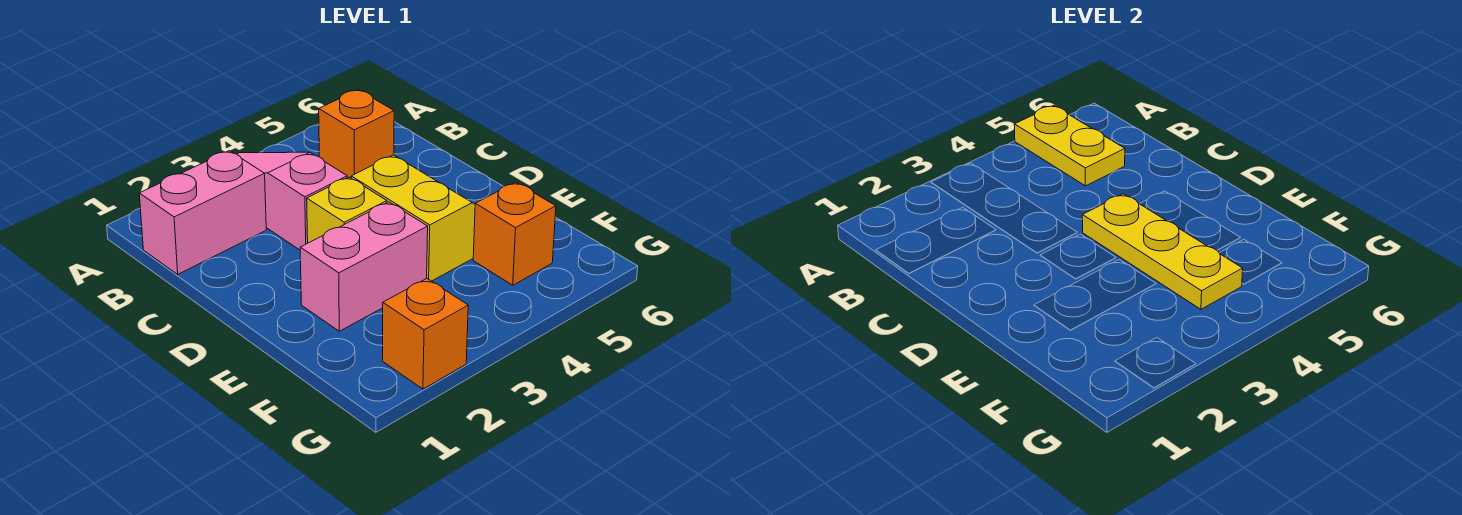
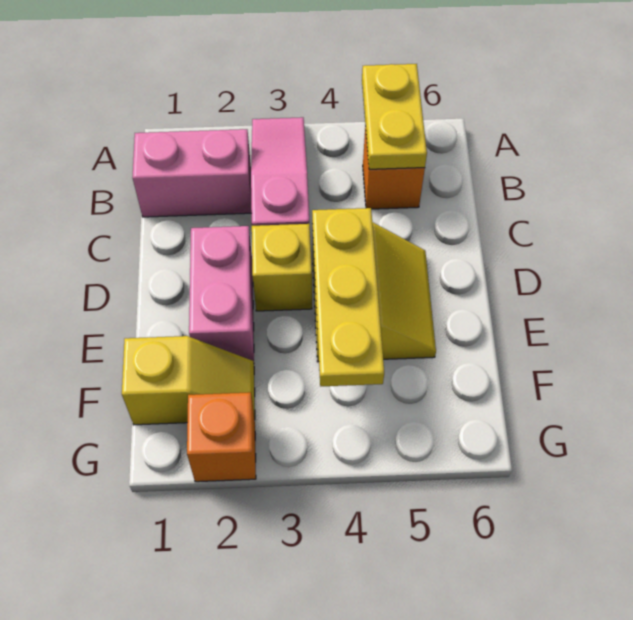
pink brick E2:E3 level 1 -> pink brick D2:E2 level 1
none -> yellow slope F1:F2 level 1 top 1
orange brick F5 level 1 -> none

